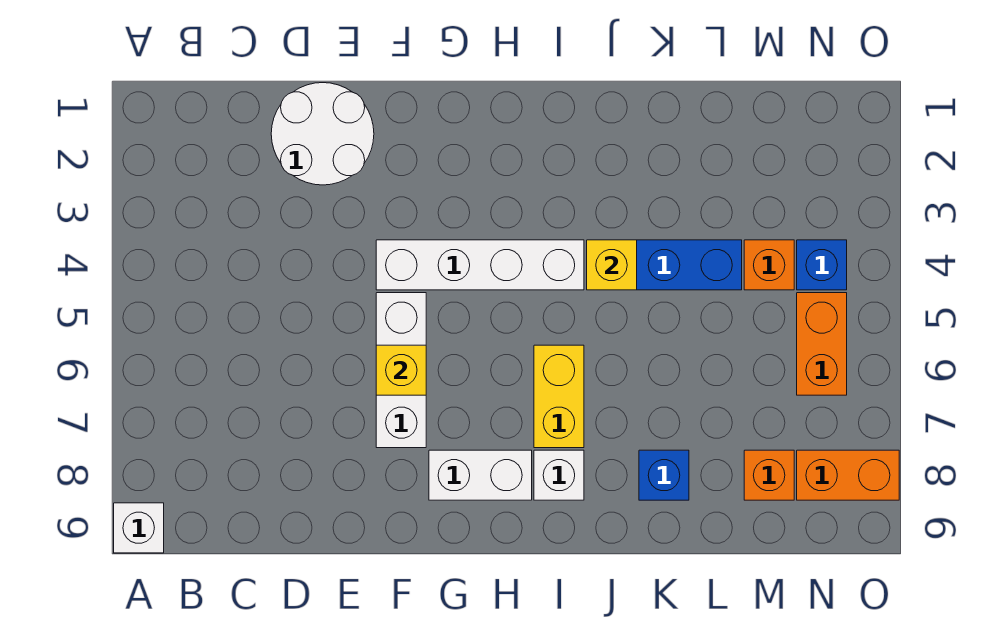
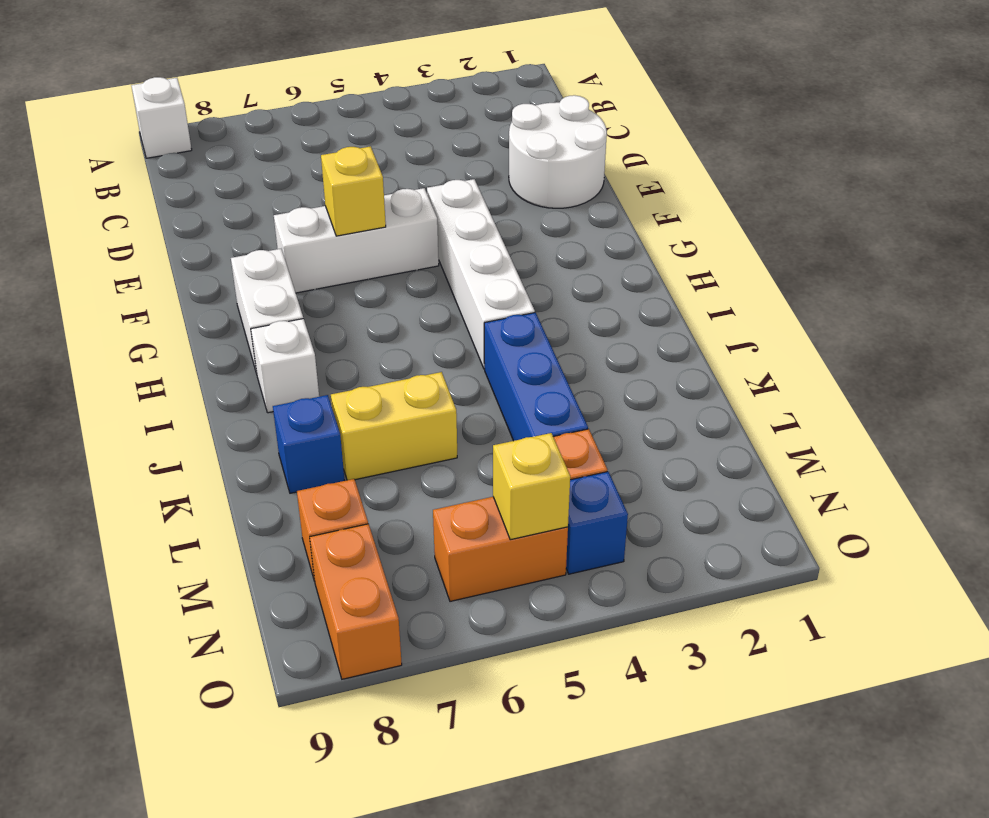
yellow brick I6:I7 level 1 -> yellow brick K6:K7 level 1
yellow brick J4 level 2 -> yellow brick N5 level 2

